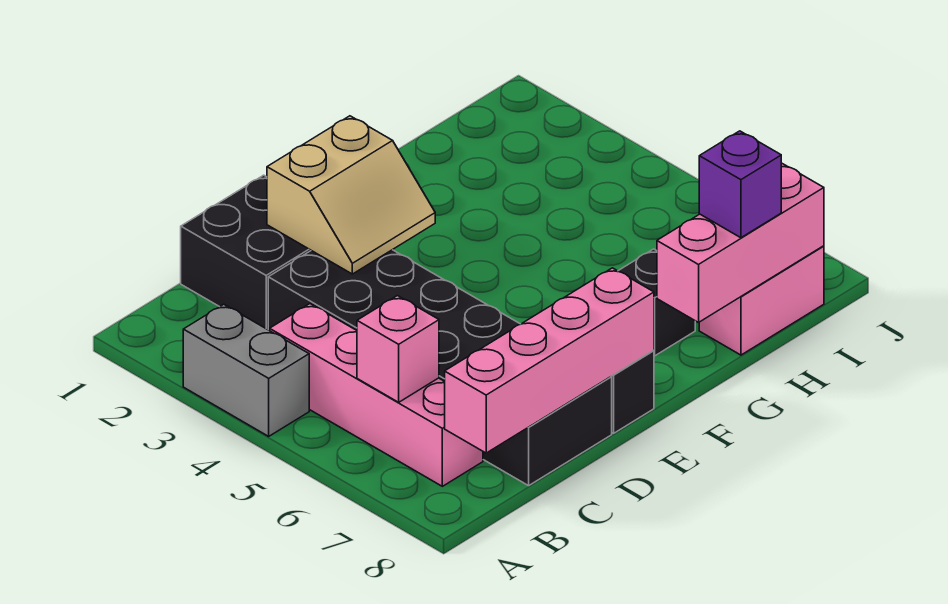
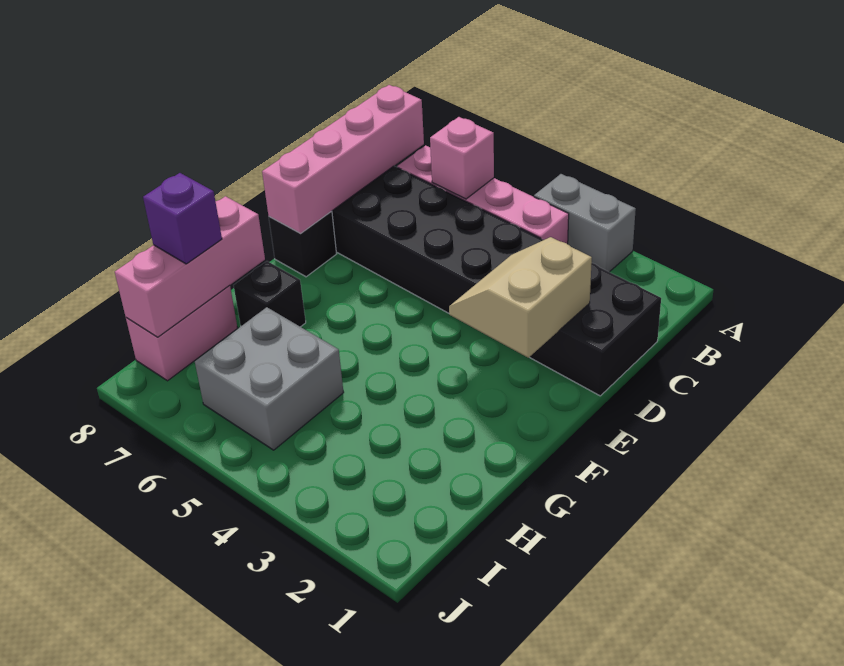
none -> grey brick H5:I6 level 1

